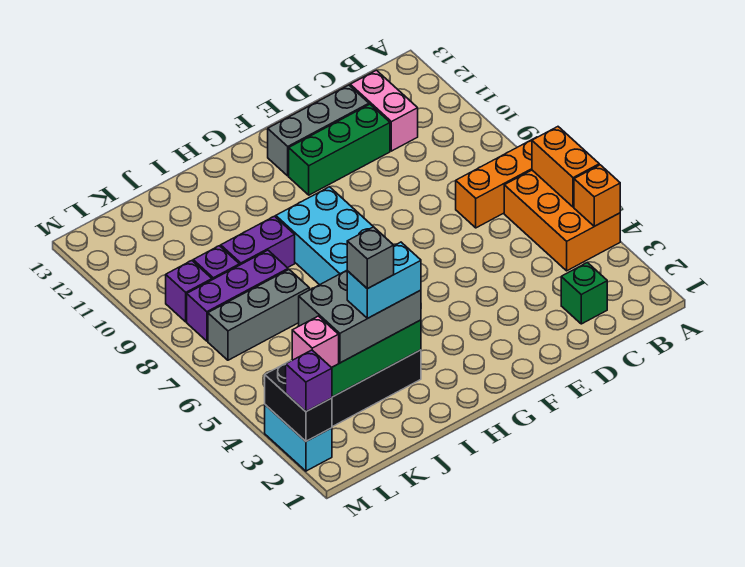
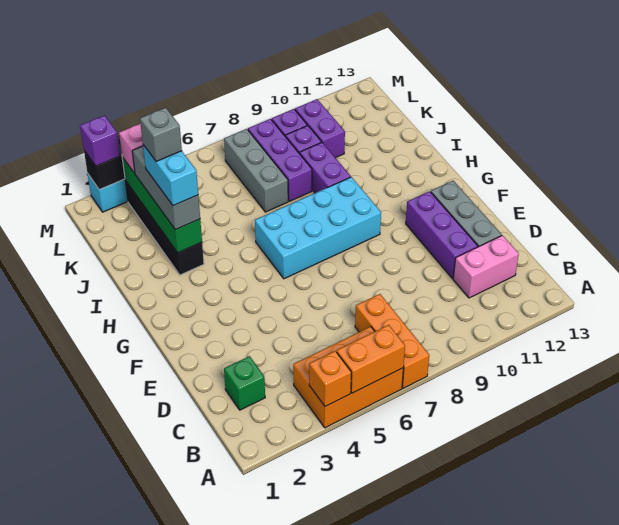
green brick D11:F11 level 1 -> purple brick D11:F11 level 1
grey brick I3:K4 level 3 -> grey brick I3:K3 level 3
none -> purple brick K10:L10 level 1

